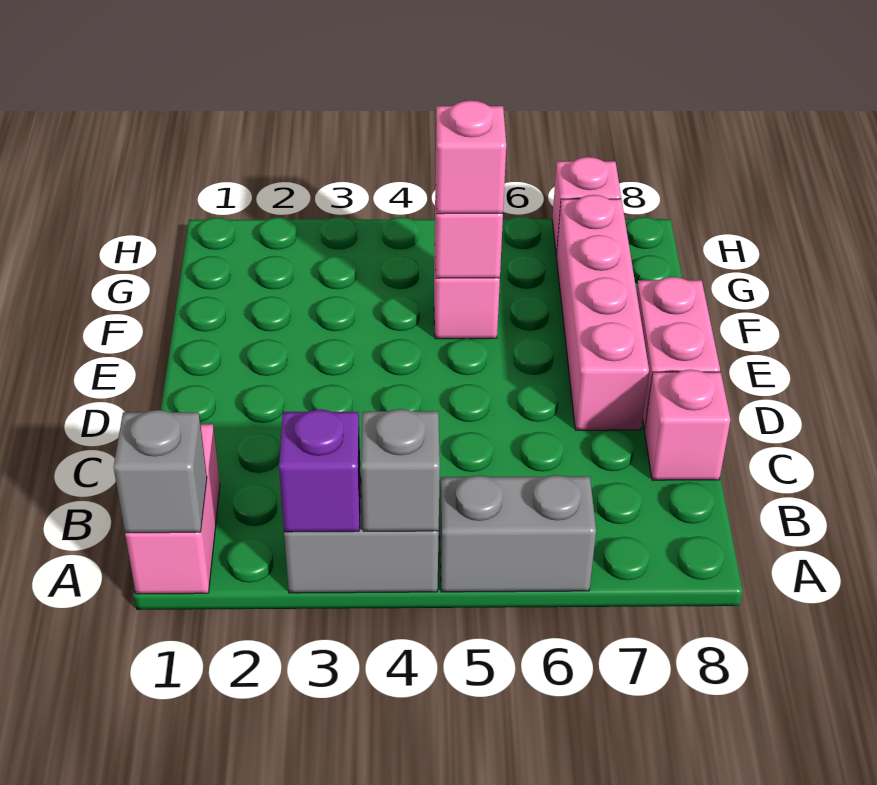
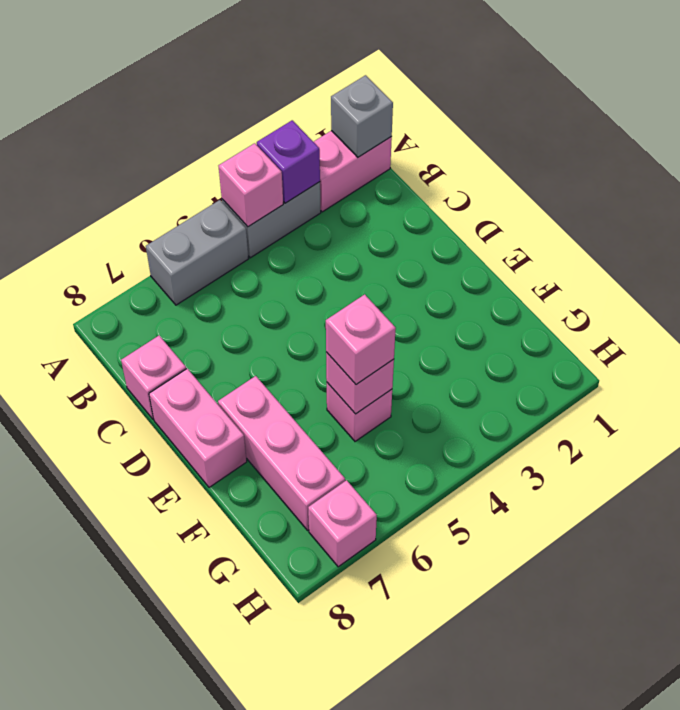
pink brick A1:B1 level 1 -> pink brick A1:A2 level 1
grey brick A4 level 2 -> pink brick A4 level 2
pink brick D7:G7 level 1 -> pink brick E7:G7 level 1

